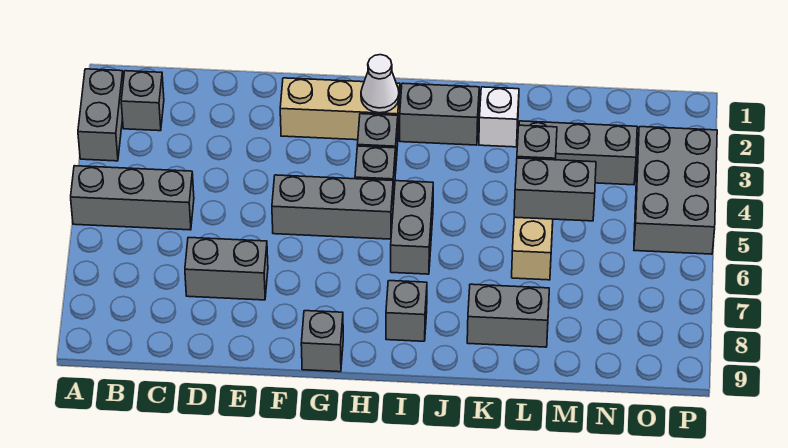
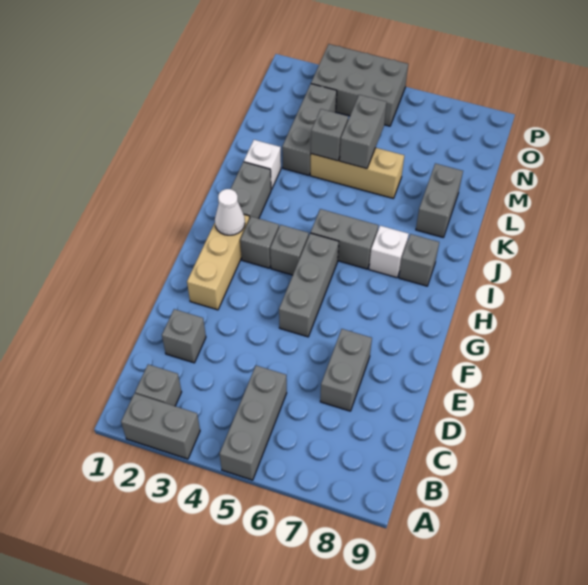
grey brick G9 level 1 -> grey brick D2 level 1
none -> white brick I7 level 1

